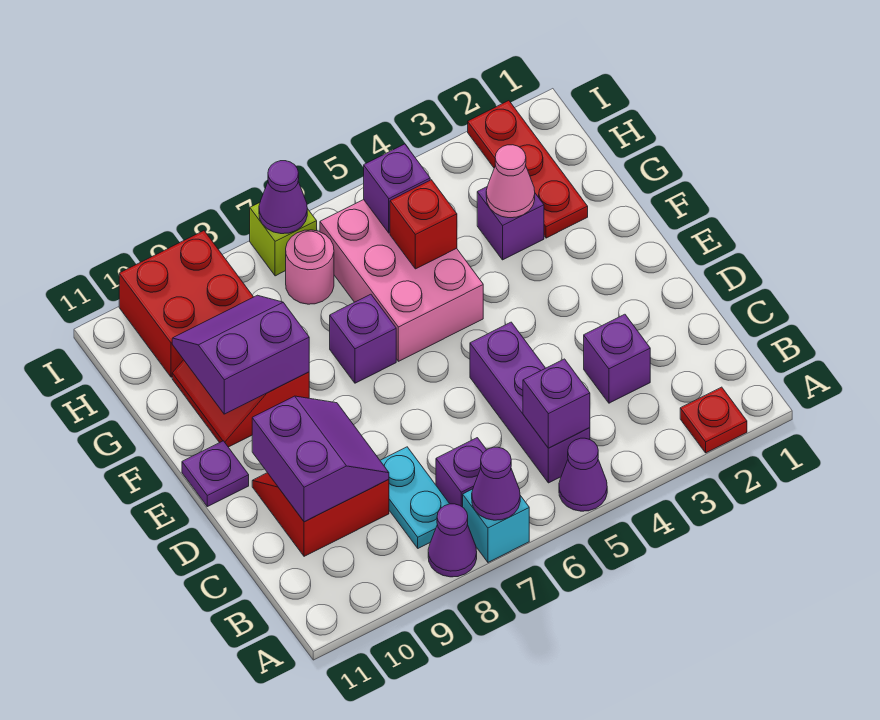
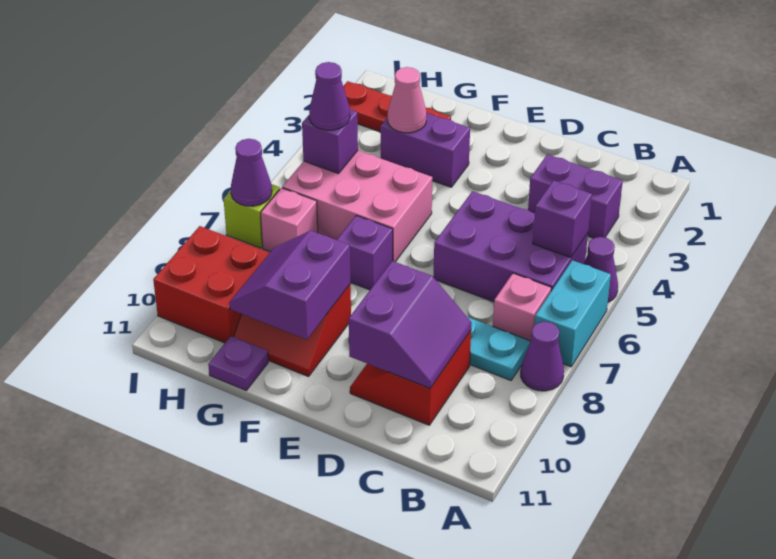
red plate A2 level 1 -> none
cyan brick A7 level 1 -> cyan brick A6:A7 level 1
purple cone A7 level 2 -> purple cone H5 level 3
purple brick B5:D5 level 1 -> purple brick B5:D6 level 1
purple brick B7 level 1 -> pink brick B7 level 1
purple brick C3 level 1 -> purple brick B3:C3 level 1
purple slope C9:D10 level 2 top 10 -> purple slope C9:D10 level 2 top D
purple plate E11 level 1 -> purple plate G11 level 1
purple brick G3 level 1 -> purple brick F3:G3 level 1
red brick G5 level 2 -> none
pink round brick H7 level 1 -> pink brick H7 level 1

